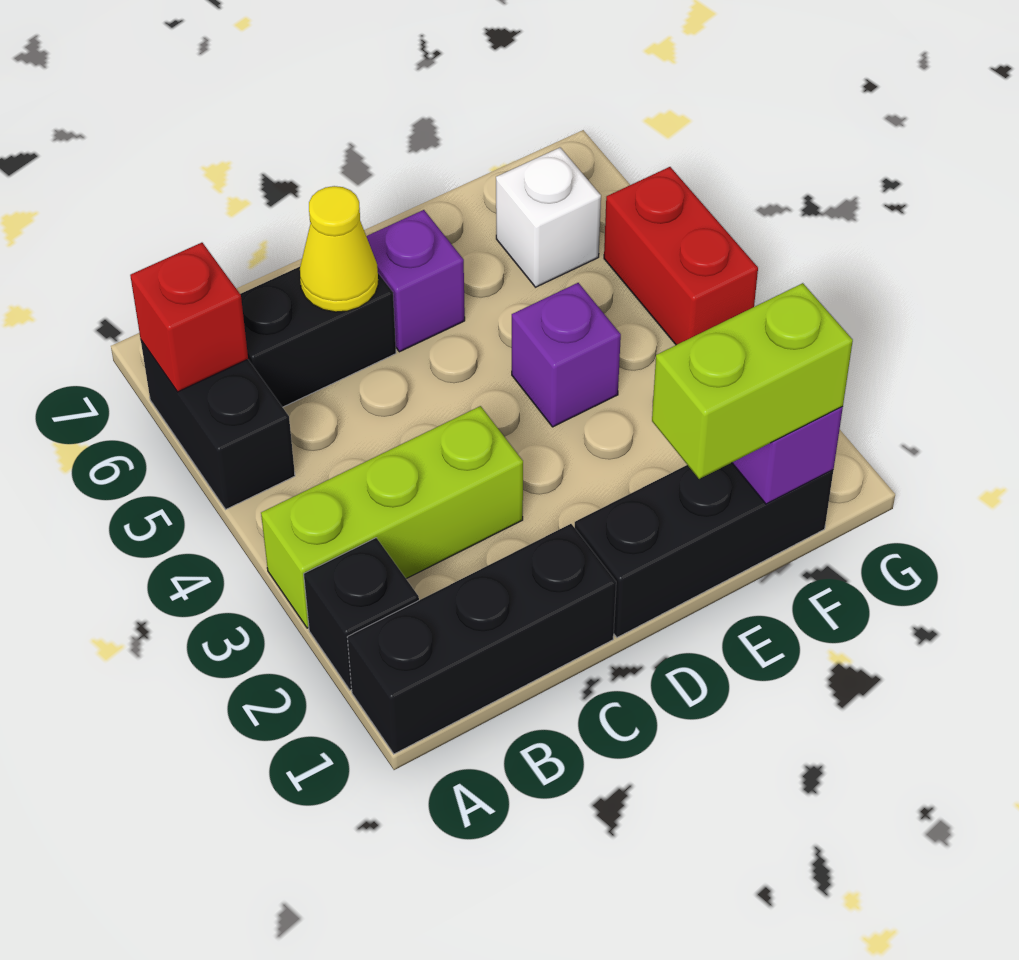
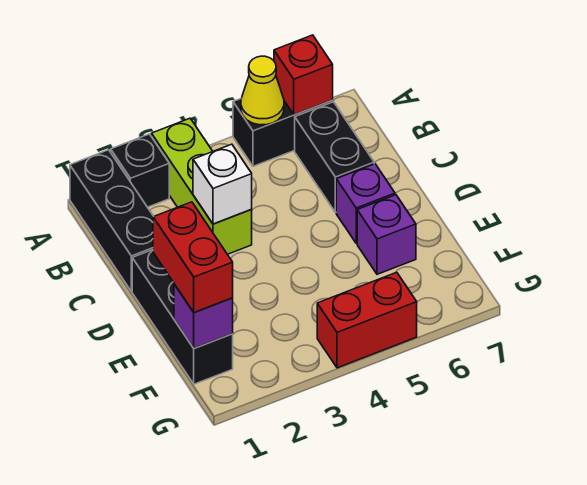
yellow cone C6 level 2 -> yellow cone A5 level 2
lime brick E1:F1 level 3 -> red brick E1:F1 level 3
purple brick E4 level 1 -> purple brick E6 level 1
white brick F6 level 1 -> white brick C3 level 2

